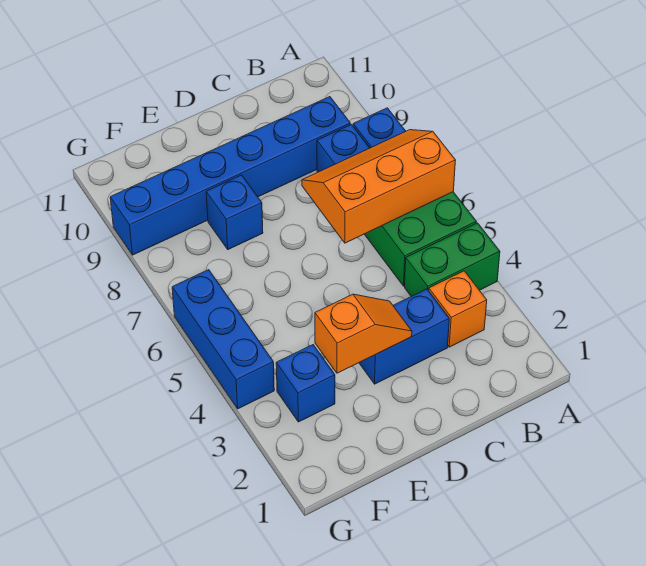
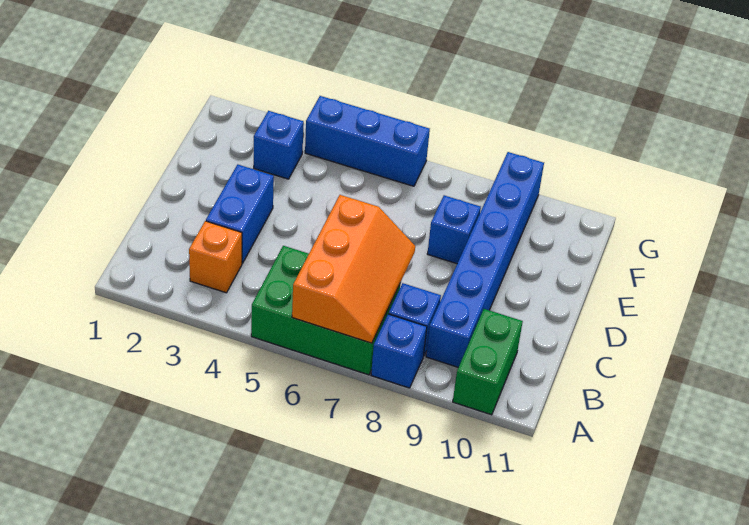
green brick A4:B4 level 1 -> green brick A10:B10 level 1
orange slope D3:E3 level 2 top E -> none

